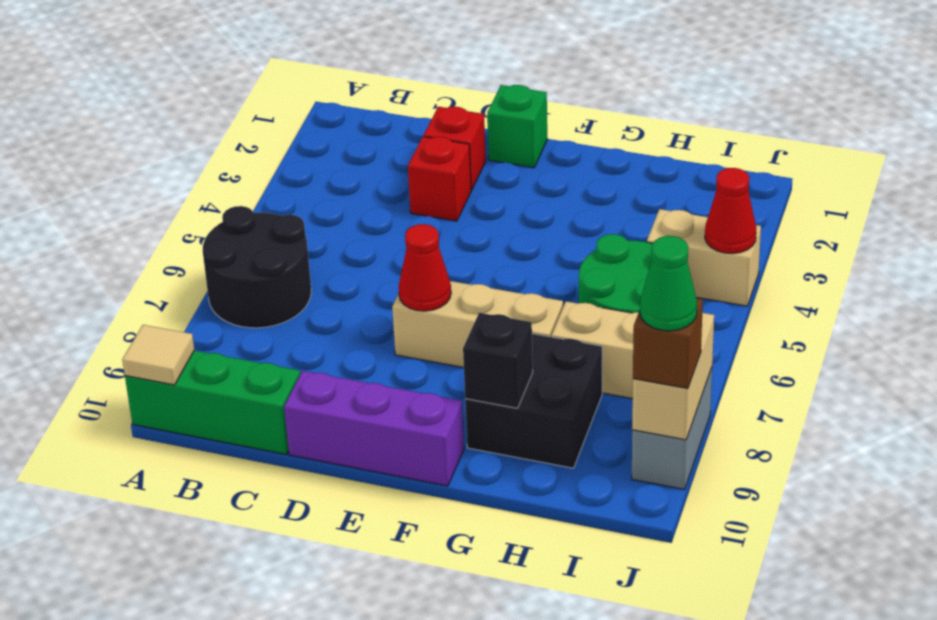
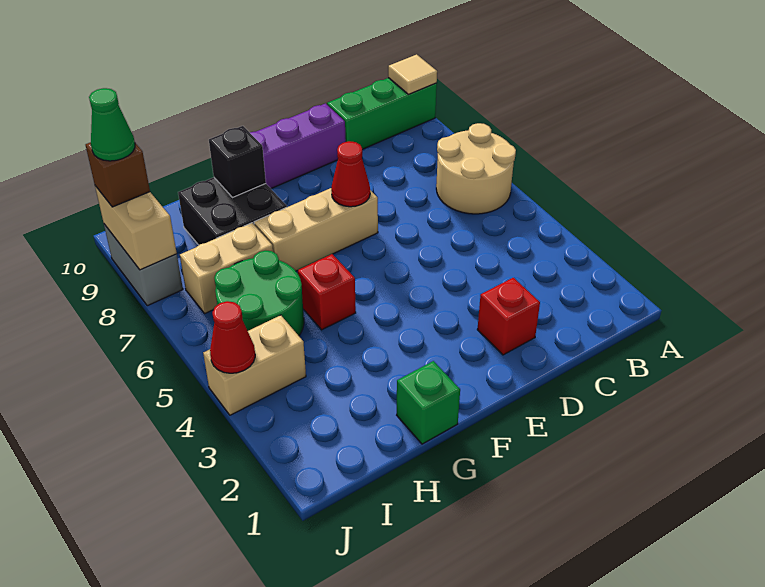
black round brick A6:B7 level 1 -> tan round brick A6:B7 level 1
red brick D3 level 1 -> red brick G5 level 1
green brick E1 level 1 -> green brick G1 level 1

